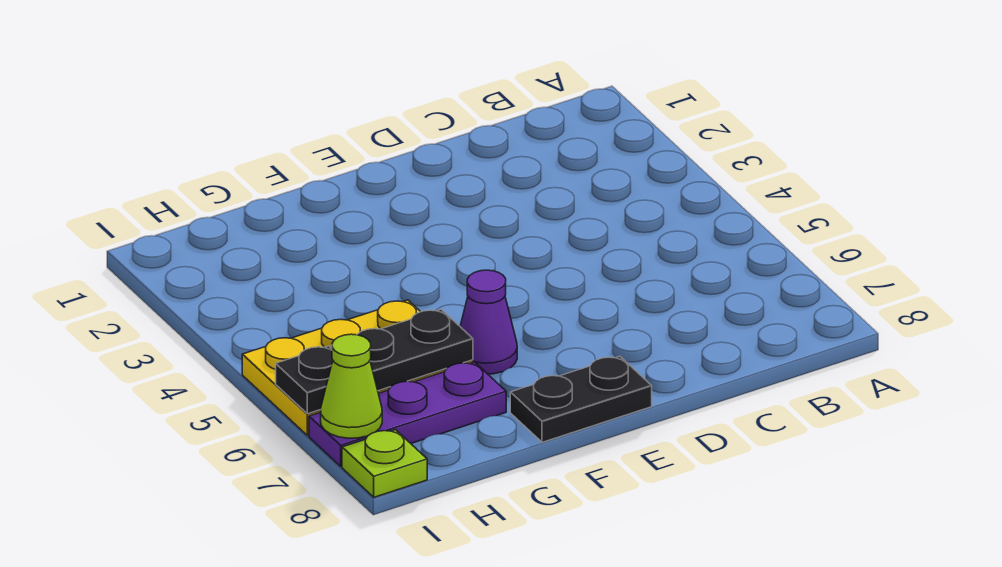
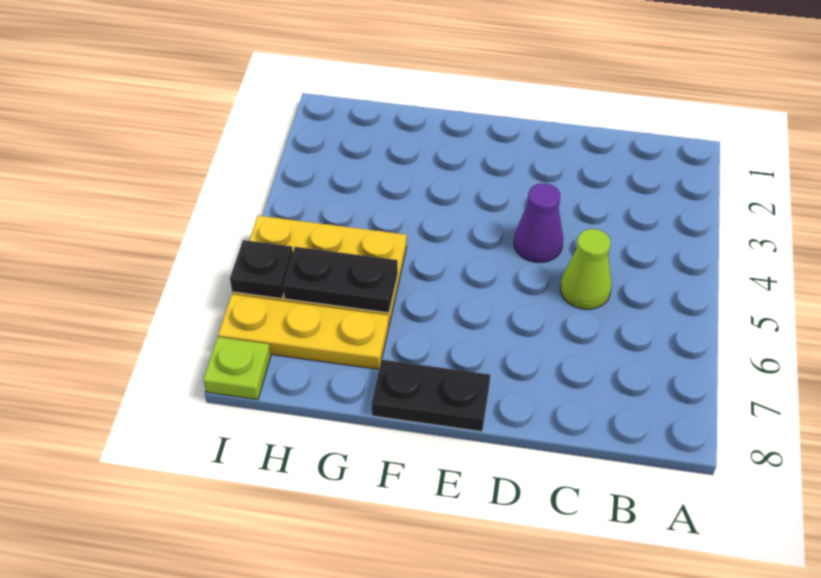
purple cone F6 level 1 -> purple cone D4 level 1
purple plate G7:I7 level 1 -> yellow plate G7:I7 level 1
lime cone I7 level 2 -> lime cone C5 level 1

